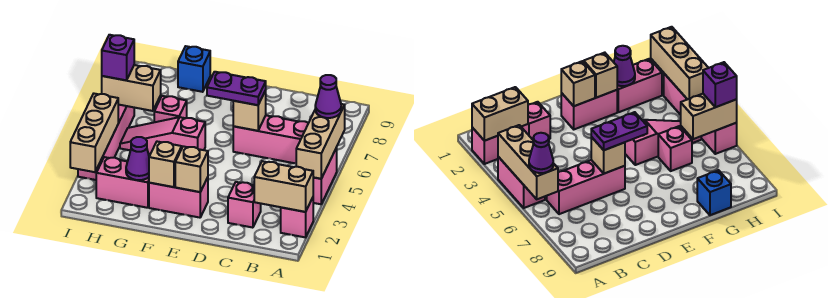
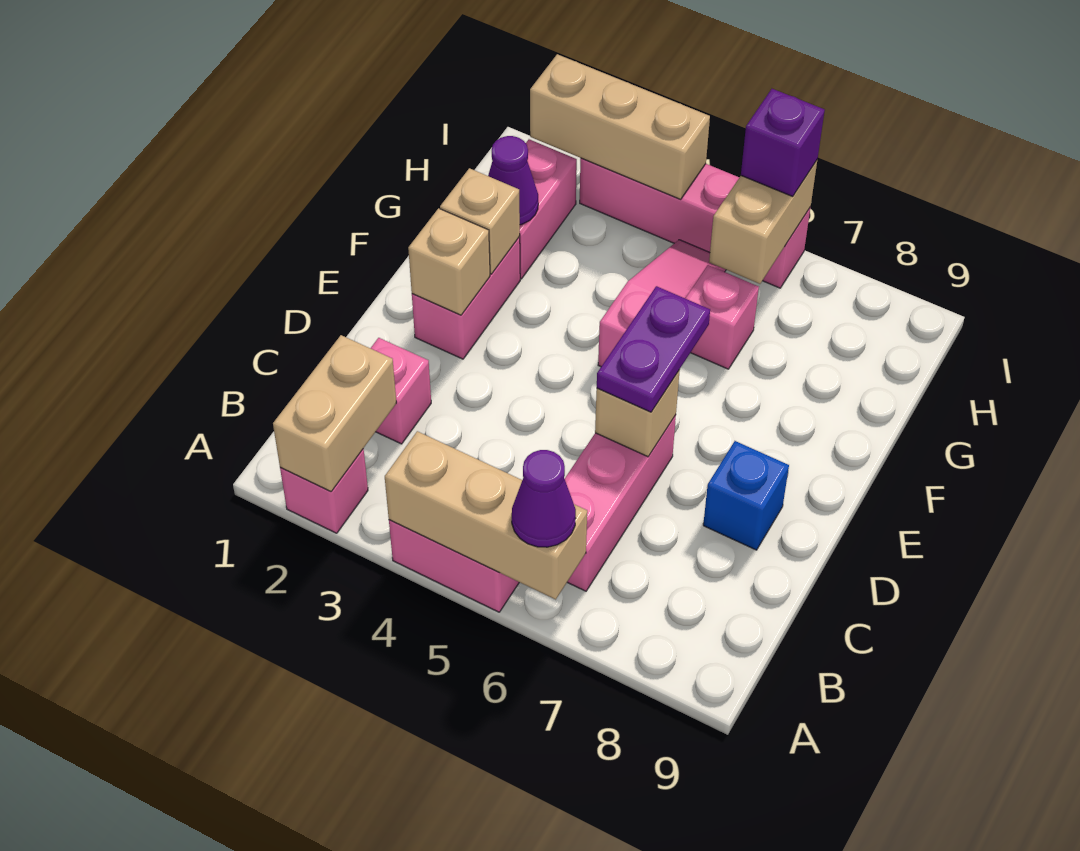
blue brick G9 level 1 -> blue brick D8 level 1

